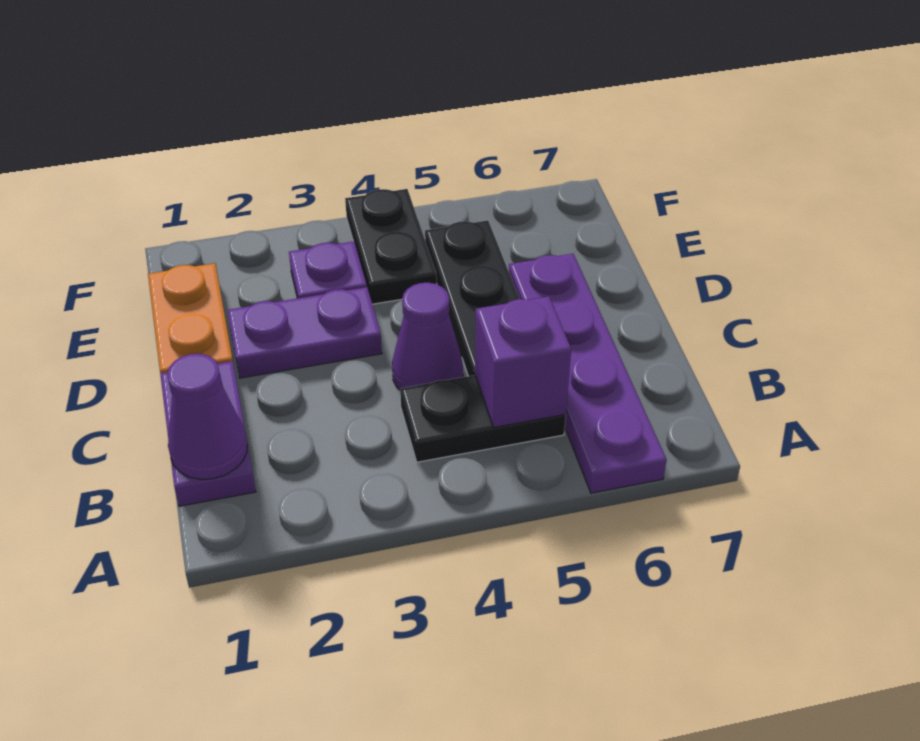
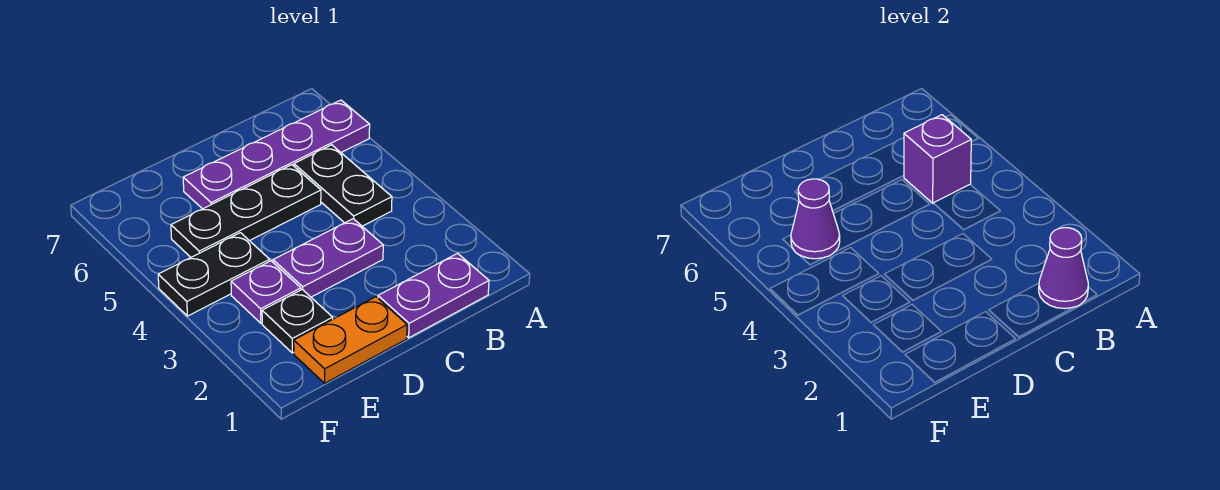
purple cone C4 level 1 -> purple cone E5 level 2
purple plate D2:D3 level 1 -> purple plate C3:D3 level 1
none -> black plate E2 level 1

